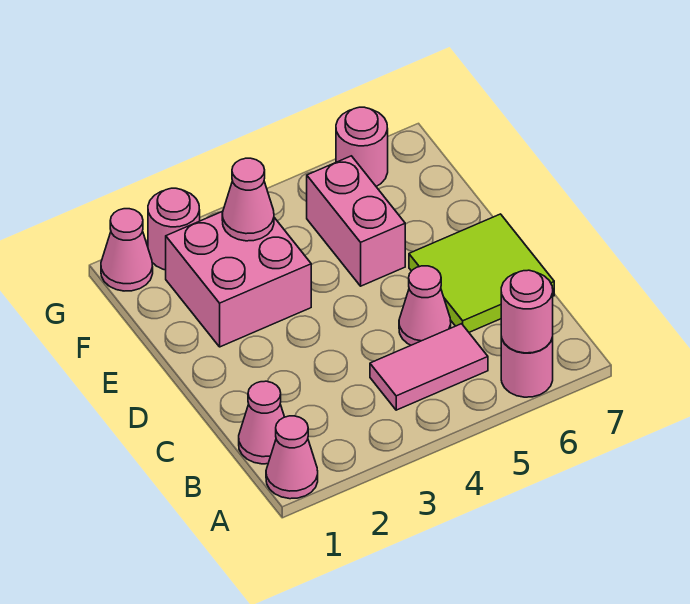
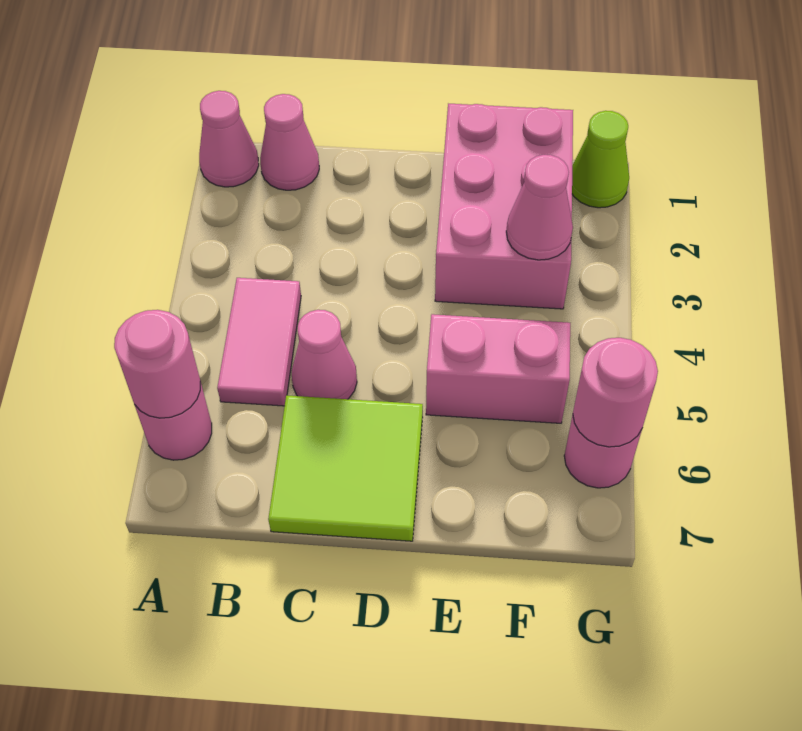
pink brick E2:F3 level 1 -> pink brick E1:F3 level 1
pink cone G1 level 1 -> lime cone G1 level 1
pink round brick G2 level 1 -> pink round brick G6 level 2

